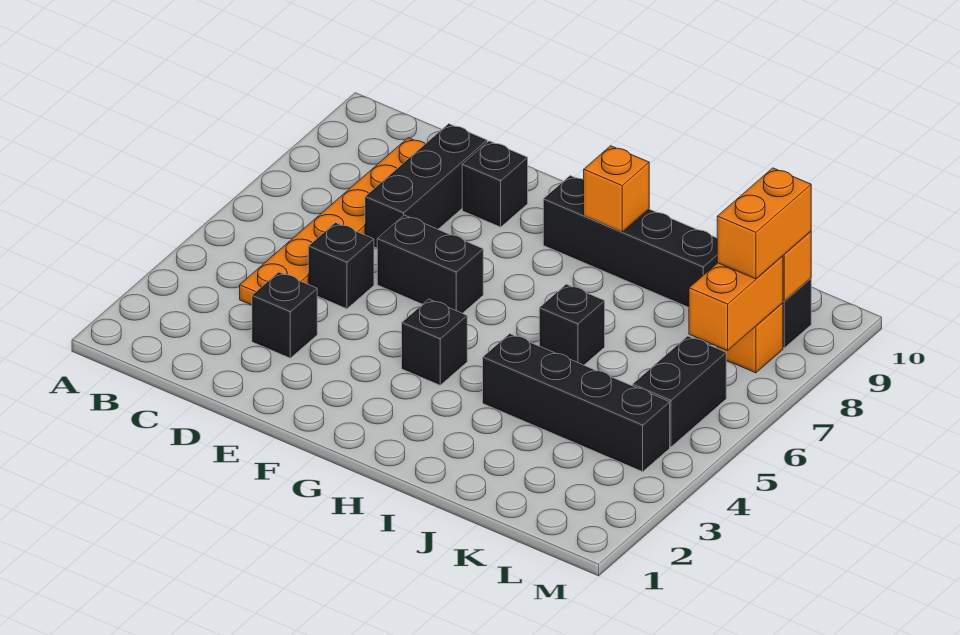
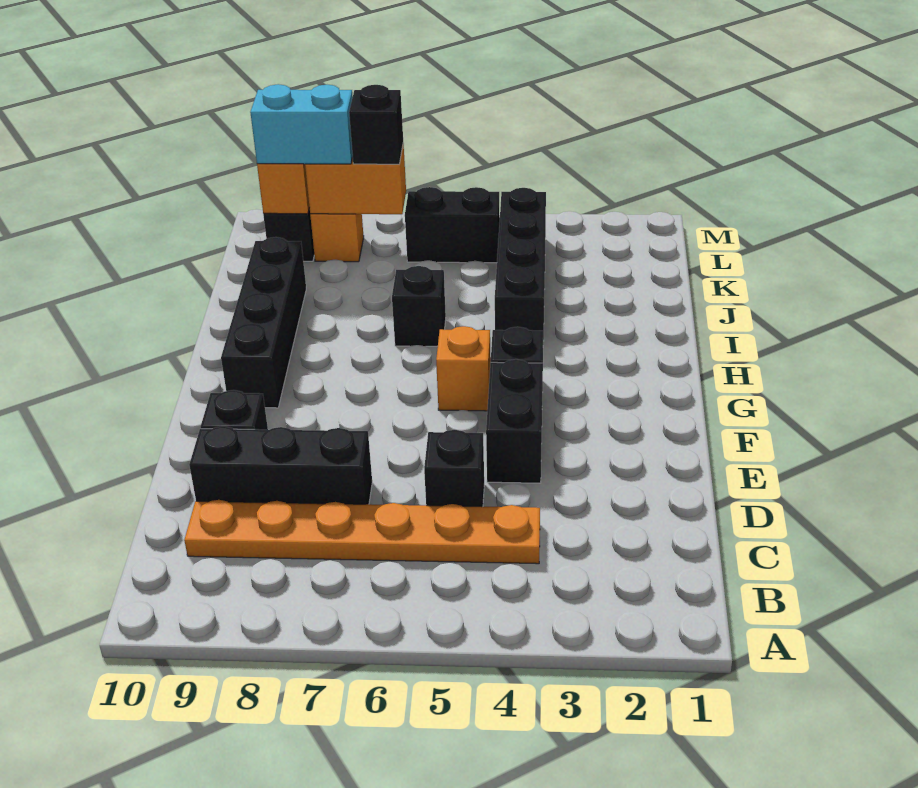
black brick D3 level 1 -> black brick L7 level 3
black brick E6:F6 level 1 -> black brick E4:F4 level 1
orange brick H9 level 2 -> orange brick G5 level 1
orange brick L8:L9 level 3 -> cyan brick L8:L9 level 3

